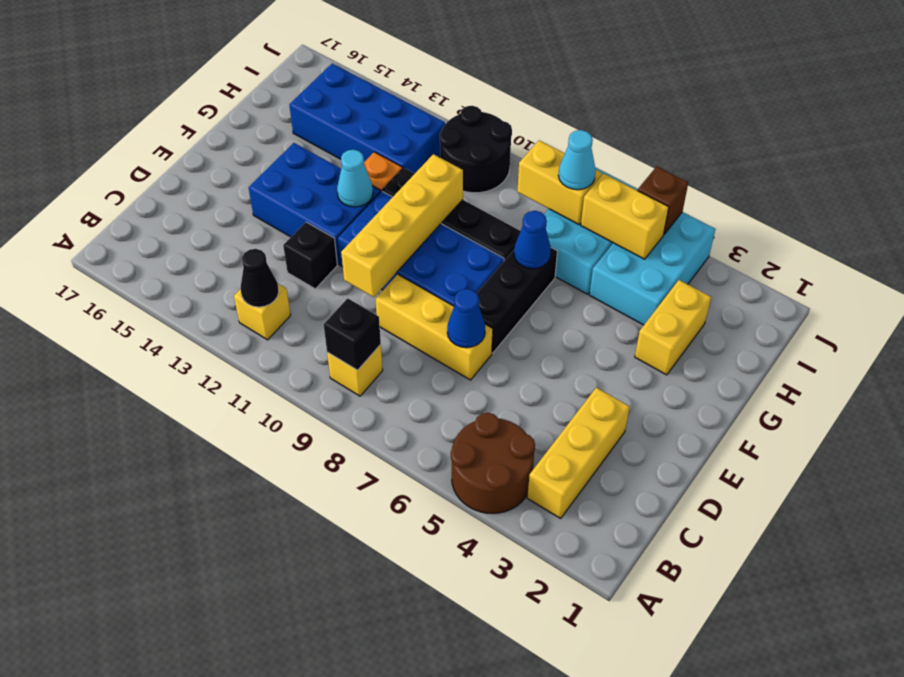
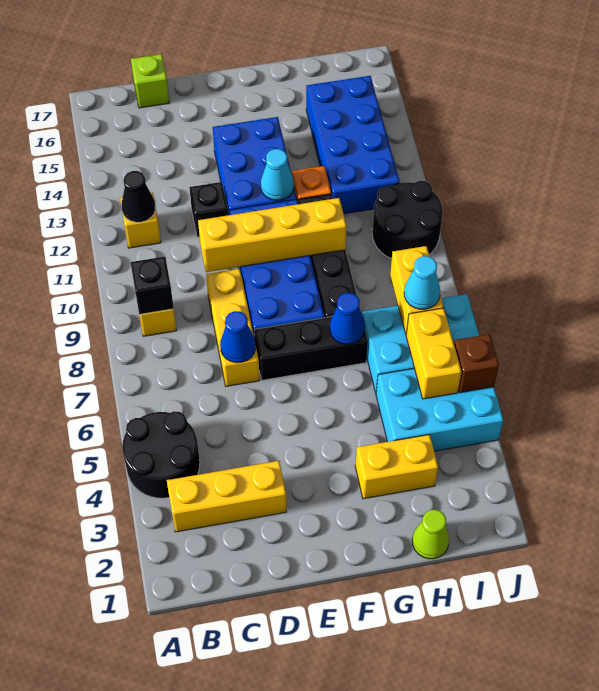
brown round brick A4:B5 level 1 -> black round brick A4:B5 level 1
none -> lime brick C17 level 1
none -> lime cone H1 level 1

